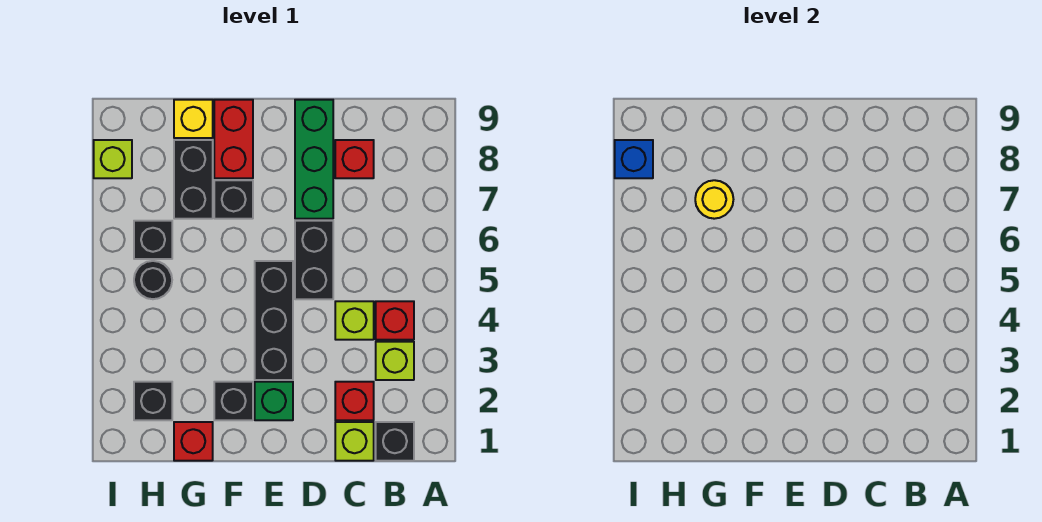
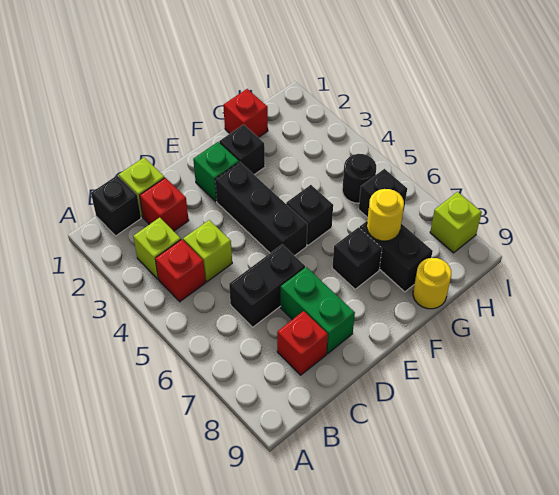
black brick D5:D6 level 1 -> black brick C6:D6 level 1
green brick D7:D9 level 1 -> green brick D7:D8 level 1
red brick F8:F9 level 1 -> none
yellow brick G9 level 1 -> yellow round brick G9 level 1
black brick H2 level 1 -> black brick F5 level 1
blue brick I8 level 2 -> none

